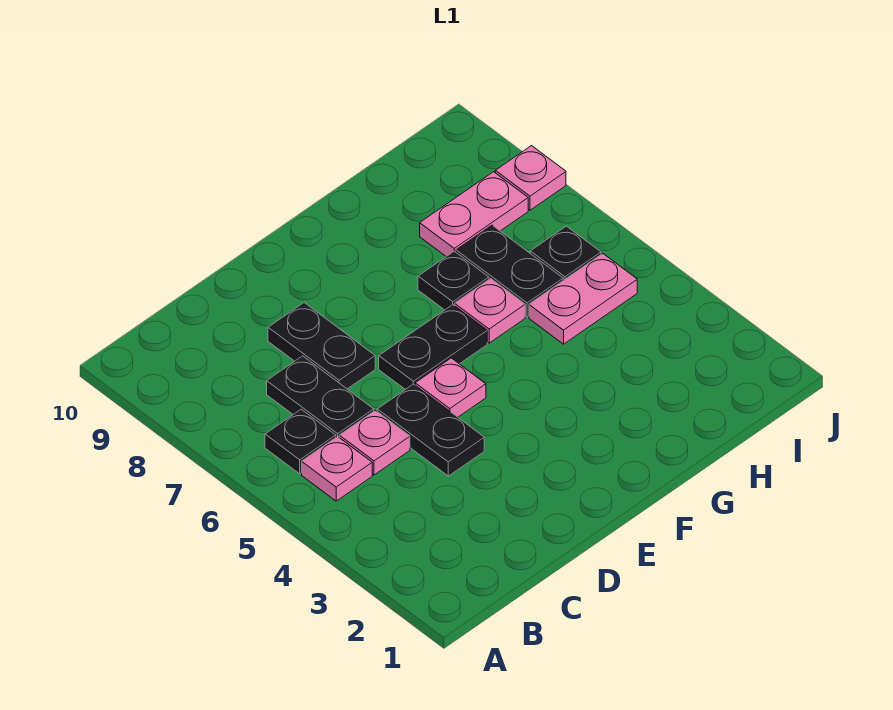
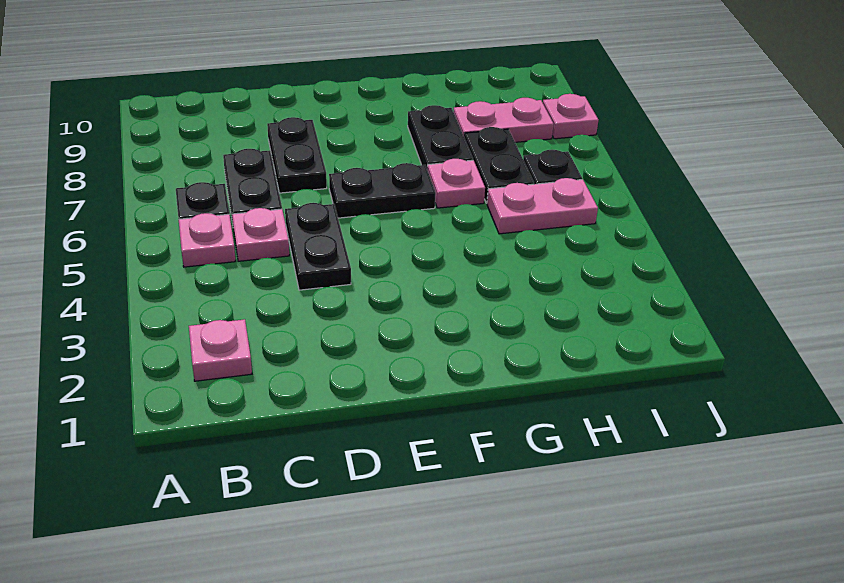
pink plate E5 level 1 -> pink plate B2 level 1
black plate G7 level 1 -> black plate G7:G8 level 1

